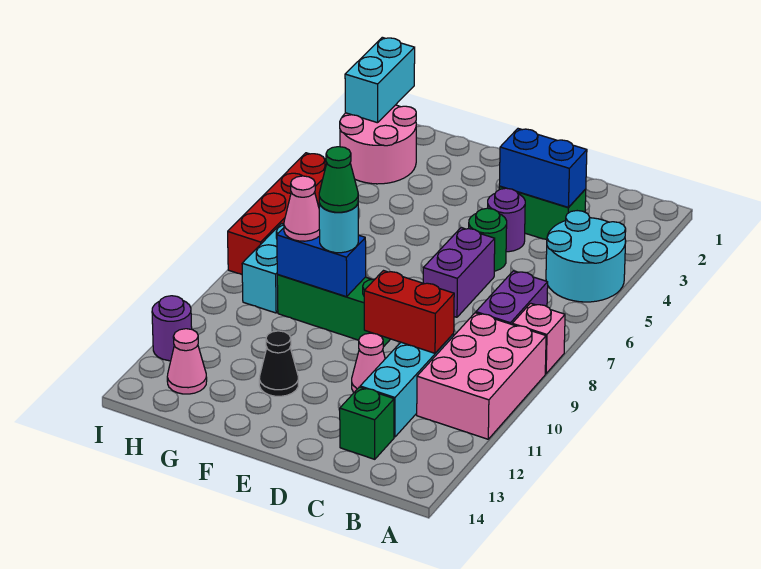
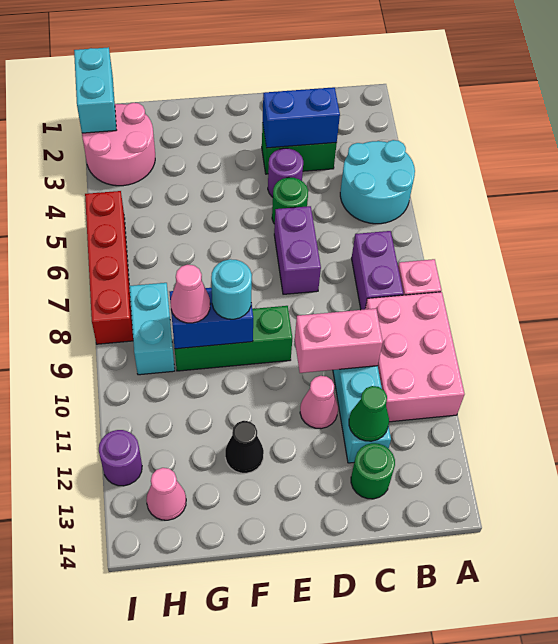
red brick C10:D10 level 2 -> pink brick C10:D10 level 2
green brick C13 level 1 -> green round brick C13 level 1
green cone F9 level 4 -> green cone C12 level 2

